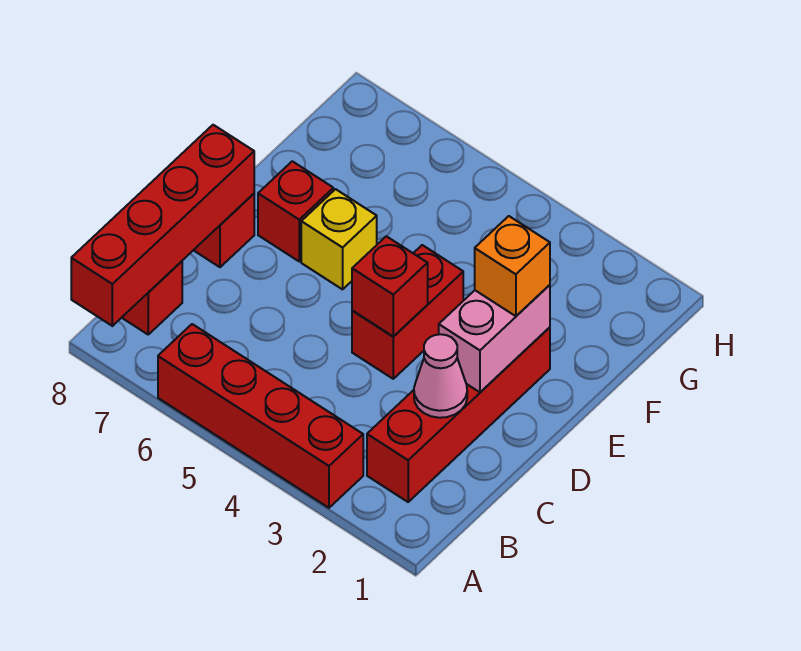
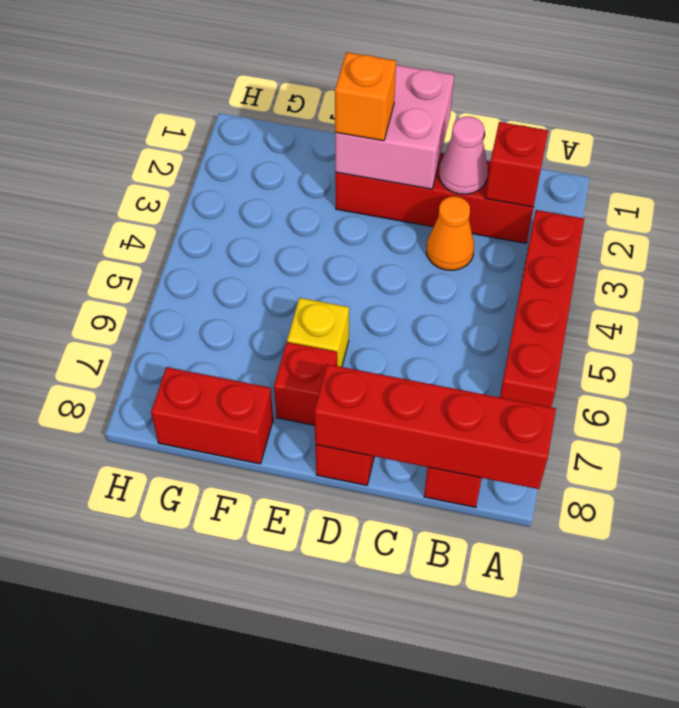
none -> orange cone C3 level 1
pink brick D2:E2 level 2 -> pink brick D1:E2 level 2
red brick D4:E4 level 1 -> red brick F8:G8 level 1
red brick D4 level 2 -> red brick B2 level 2

